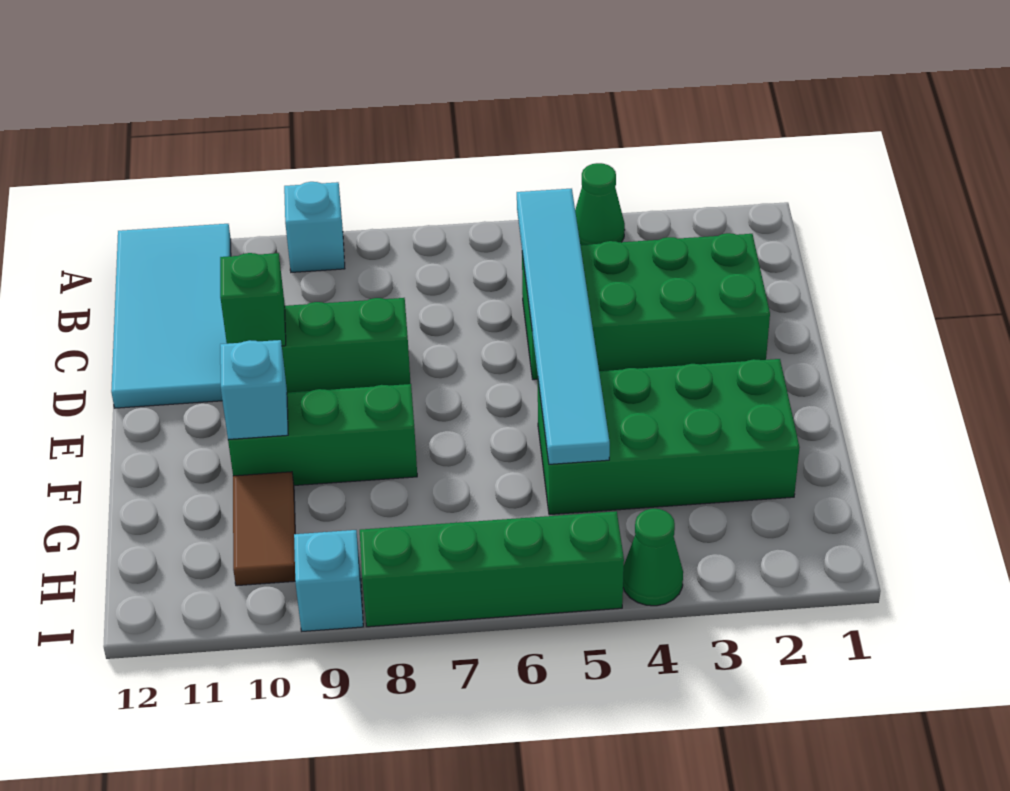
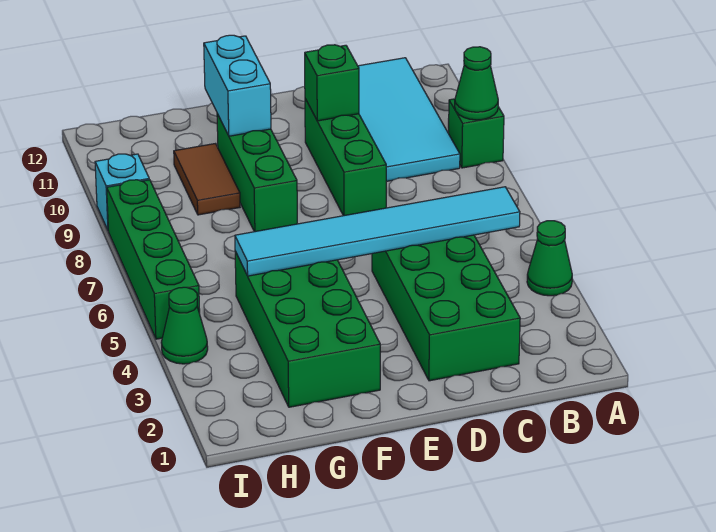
cyan brick A9 level 1 -> green brick A9 level 1
none -> green cone A9 level 2
cyan tile A11:D12 level 1 -> cyan tile B9:C12 level 1
cyan brick F10 level 2 -> cyan brick F10:F11 level 2
brown tile G10:H10 level 1 -> brown tile G9:G10 level 1

